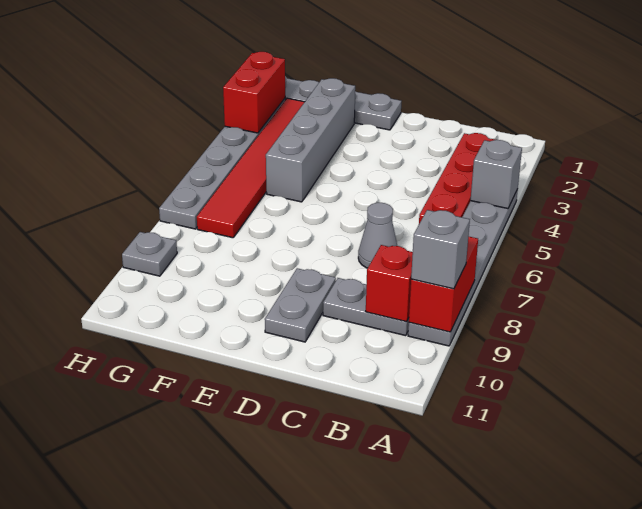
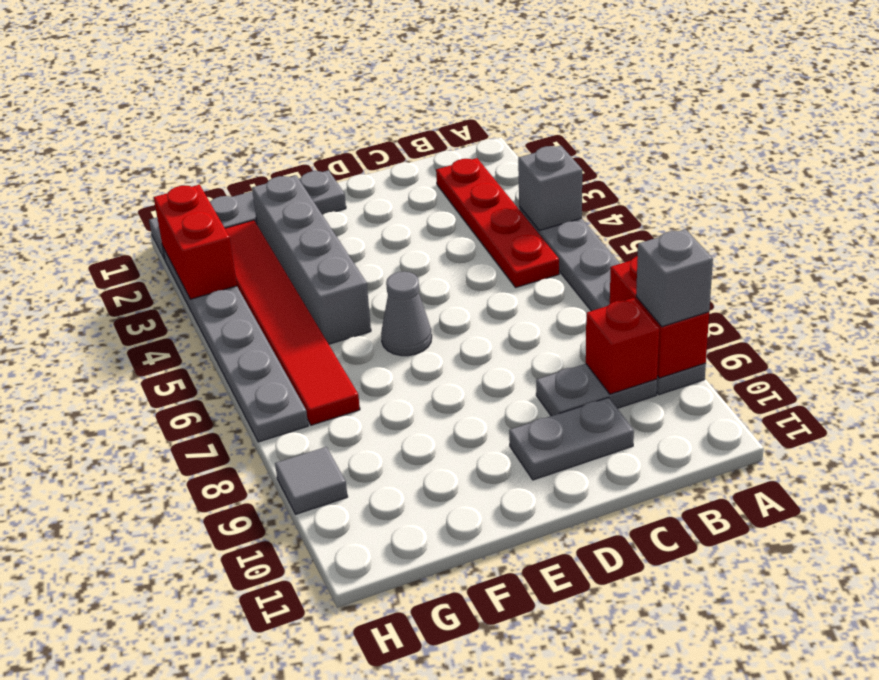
grey cone C7 level 1 -> grey cone E6 level 1
grey plate D9:D10 level 1 -> grey plate C10:D10 level 1
grey plate H9 level 1 -> grey tile H9 level 1

